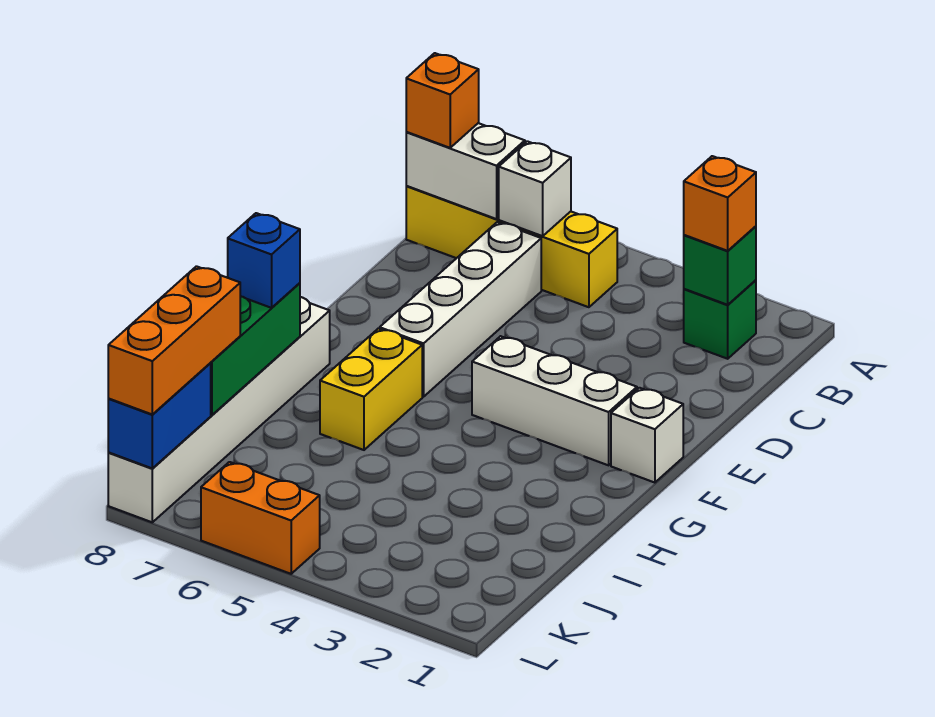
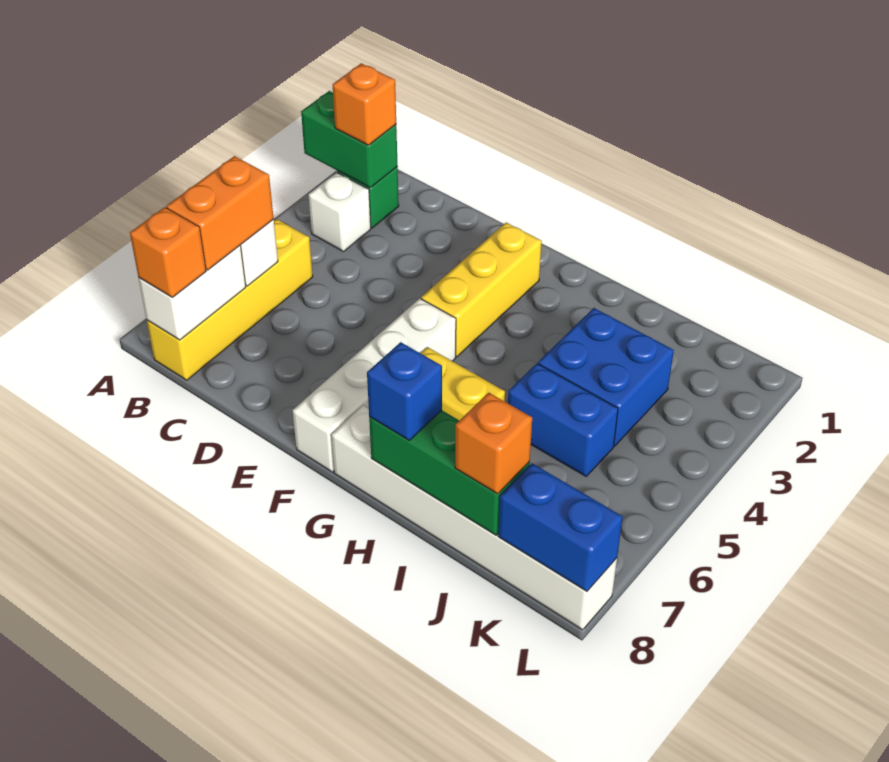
green brick B2 level 2 -> green brick A2:B2 level 2
white brick C6:F6 level 1 -> white brick F5:F8 level 1
white brick F1 level 1 -> white brick B3 level 1
white brick F2:F4 level 1 -> yellow brick F2:F4 level 1
none -> blue brick I3:J4 level 1
none -> blue brick I5:J5 level 1
orange brick J8:L8 level 3 -> orange brick J8 level 3
orange brick L5:L6 level 1 -> orange brick B6:B7 level 3

